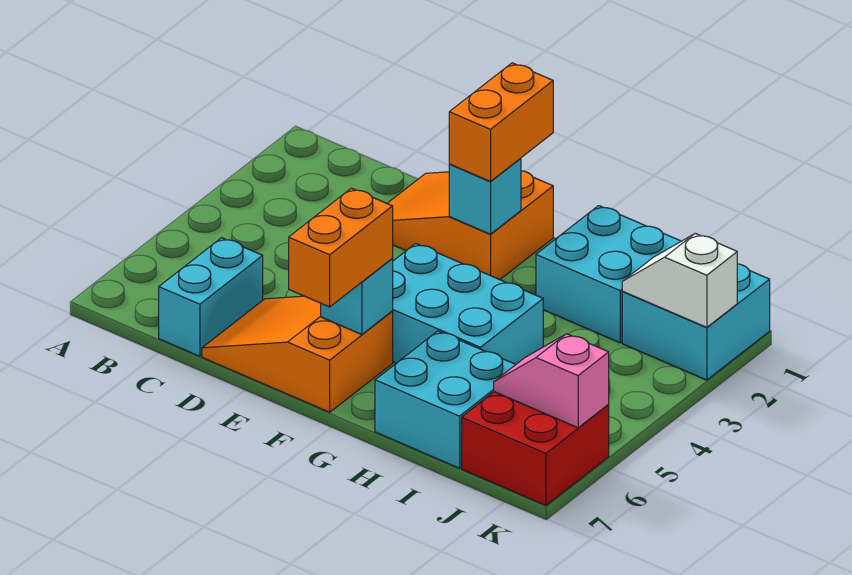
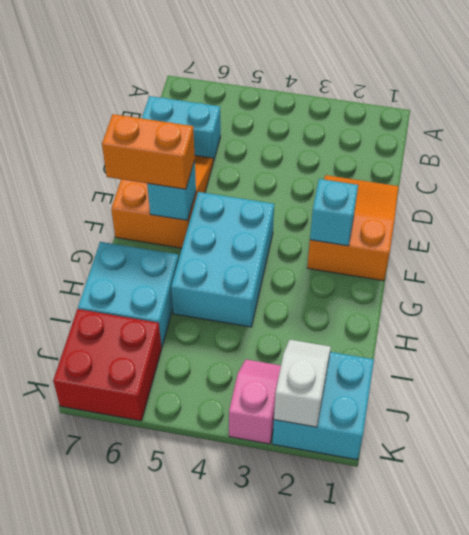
orange brick F1:F2 level 3 -> none
cyan brick H1:I2 level 1 -> none
pink slope J6:K6 level 2 top K -> pink slope J3:K3 level 1 top K

